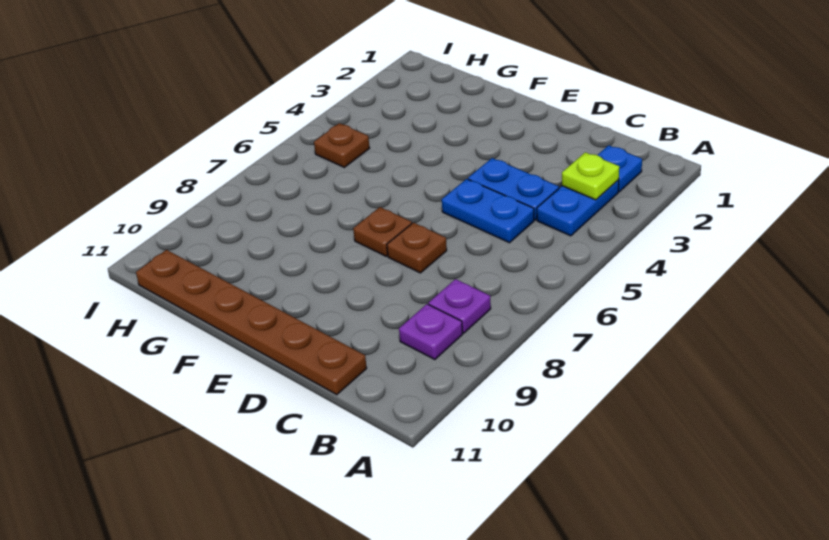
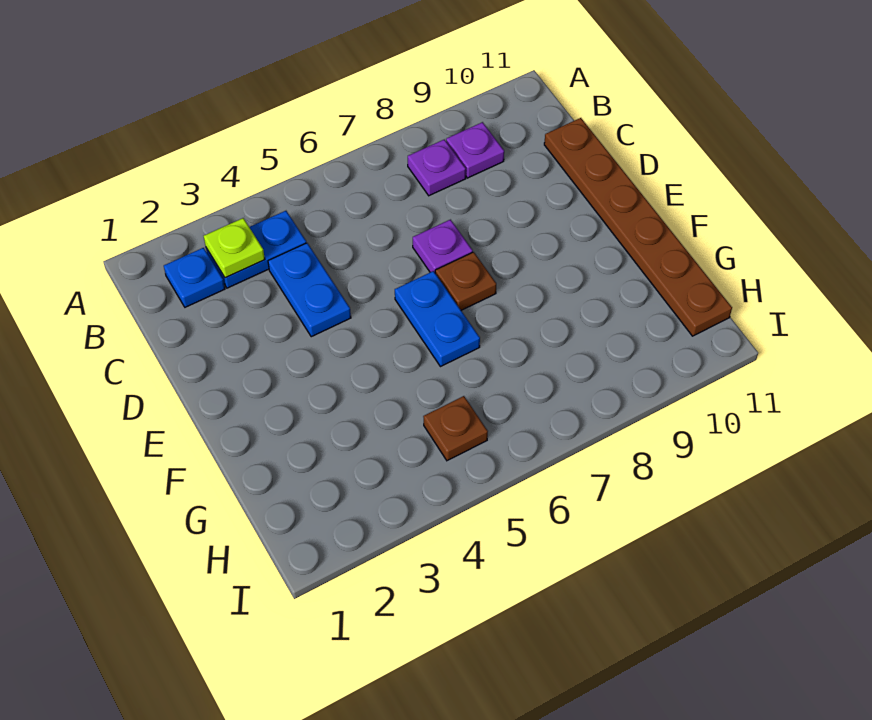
blue plate C5:D5 level 1 -> blue plate E6:F6 level 1
brown plate D7 level 1 -> purple plate D7 level 1

